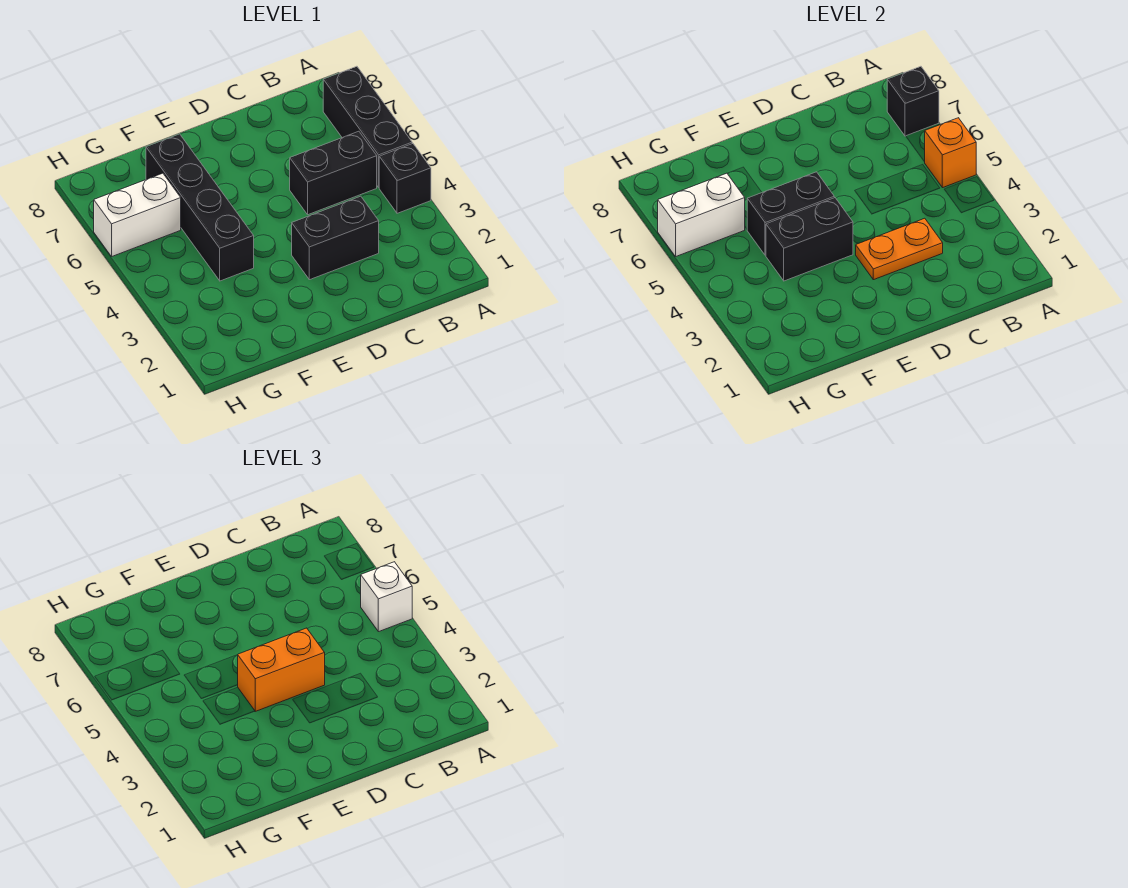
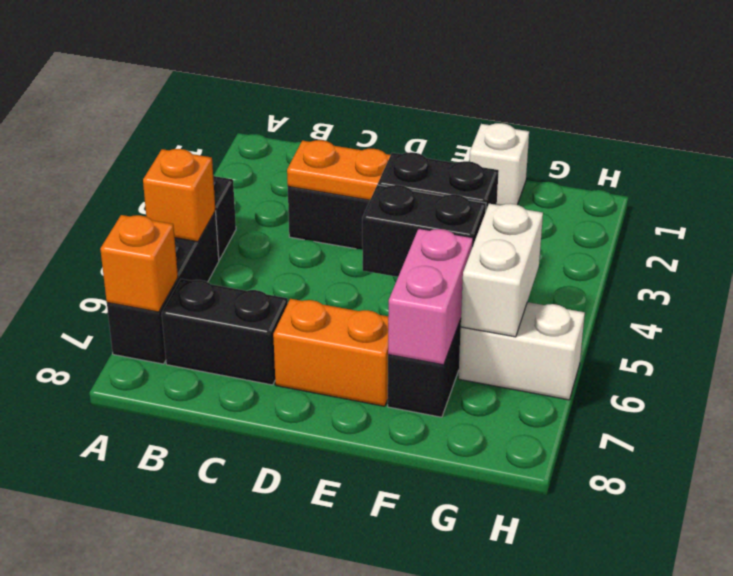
white brick A5 level 3 -> white brick F1 level 1
black brick A7 level 2 -> orange brick A7 level 2
black brick B5:C5 level 1 -> black brick B7:C7 level 1
orange brick D4:E4 level 3 -> orange brick D7:E7 level 1
none -> pink brick F6:F7 level 2
white brick G6:H6 level 2 -> white brick G5:G6 level 2

